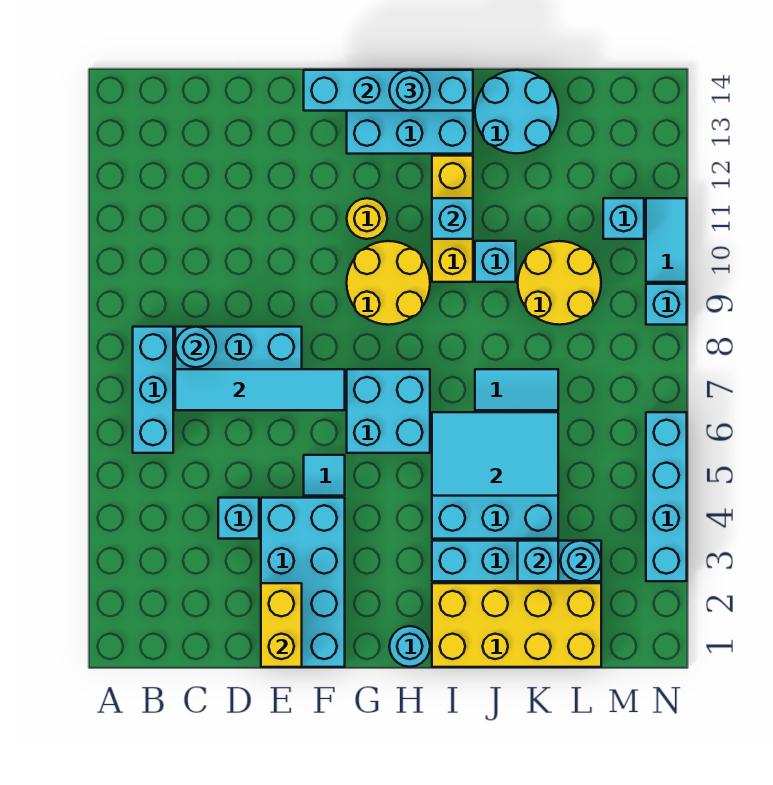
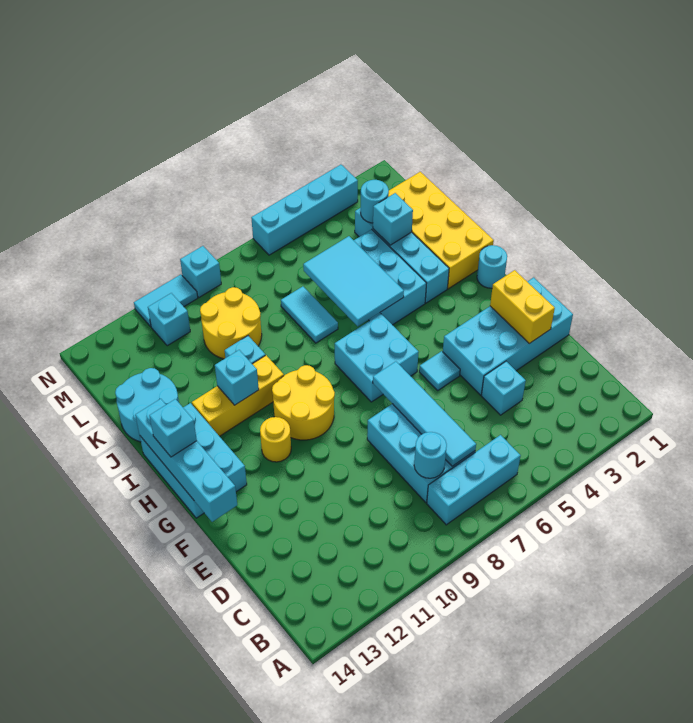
yellow brick E1:E2 level 2 -> yellow brick E2:F2 level 2
cyan round brick H14 level 3 -> cyan brick H14 level 3

